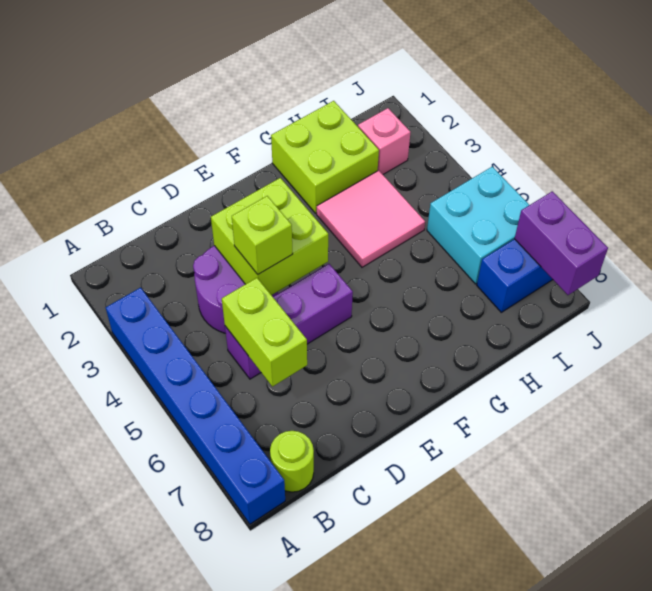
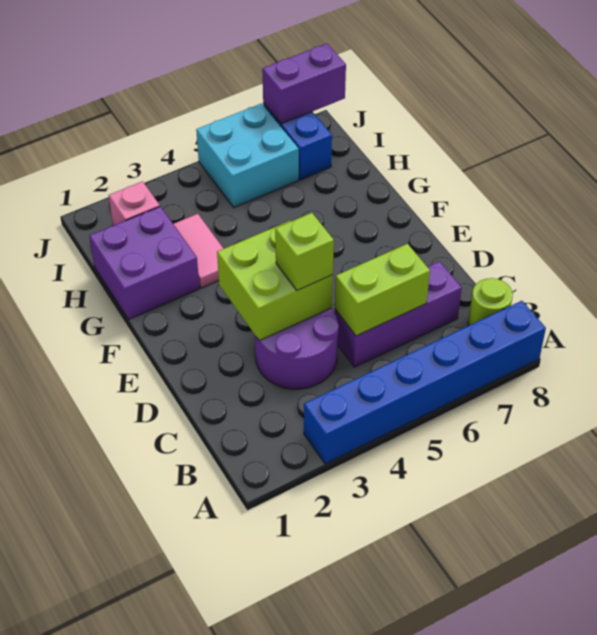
purple brick C5:E5 level 1 -> purple brick C5:C7 level 1
lime brick G1:H2 level 1 -> purple brick G1:H2 level 1
pink tile G3:H4 level 1 -> pink tile G3:H3 level 1

